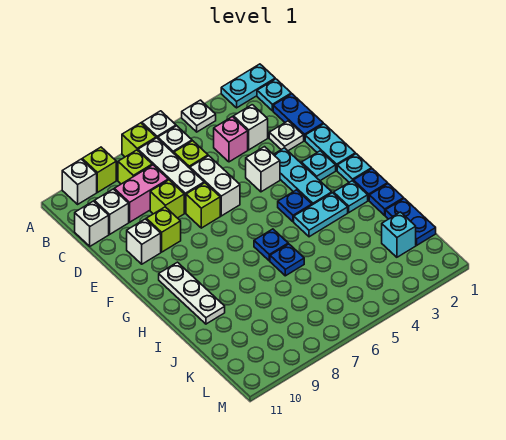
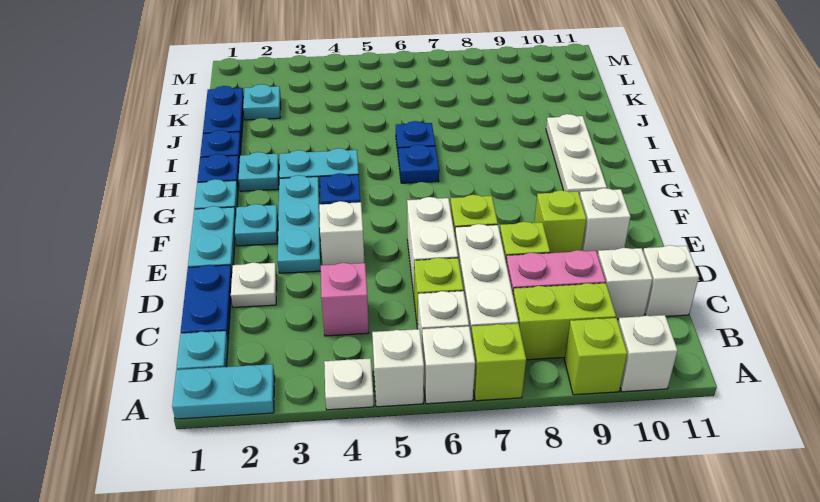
lime brick B8 level 1 -> lime brick B8:B9 level 1
white brick C3 level 1 -> white brick A5 level 1
cyan brick K2 level 1 -> cyan plate K2 level 1

